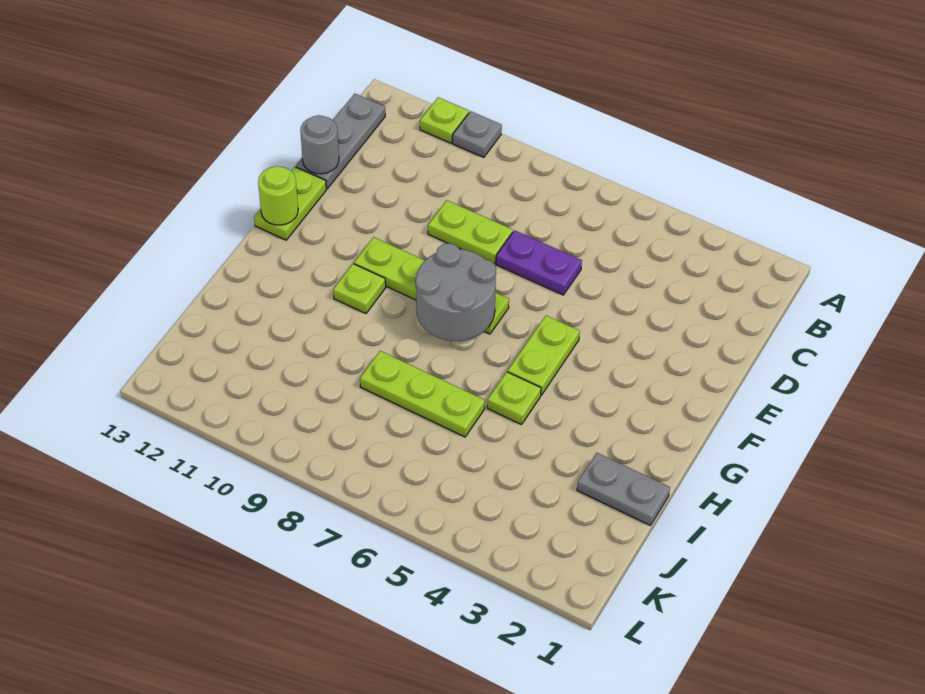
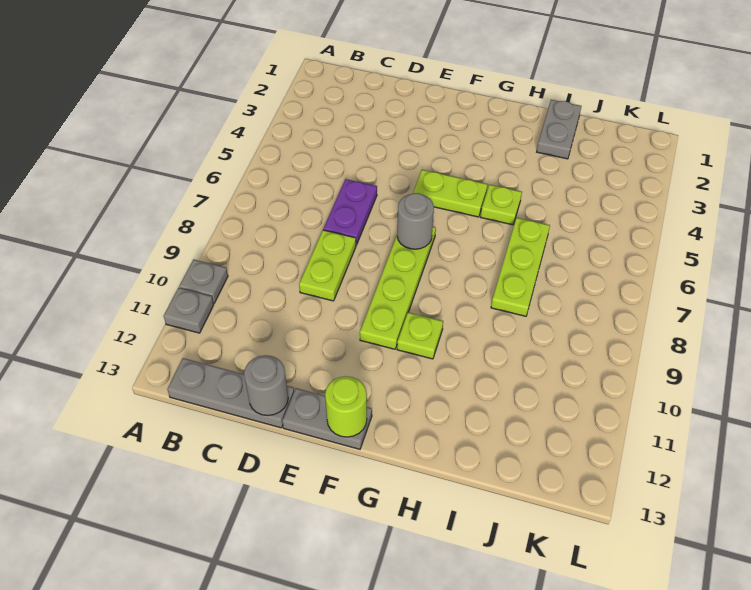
lime plate A11 level 1 -> grey plate A11 level 1
lime plate E13:F13 level 1 -> grey plate E13:F13 level 1
grey round brick F7:G8 level 2 -> grey round brick F7 level 2

